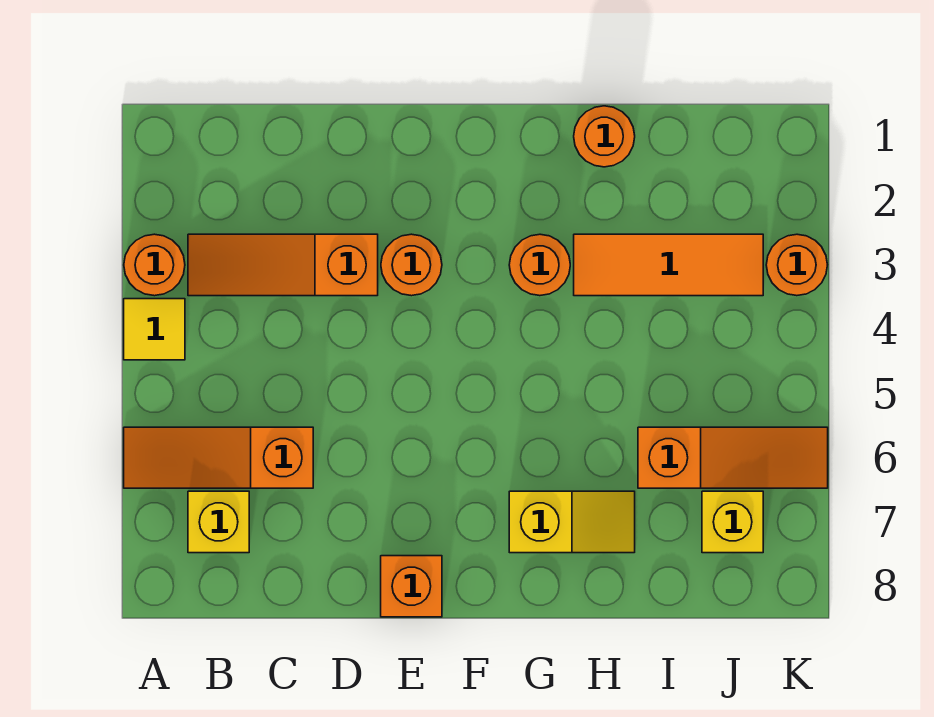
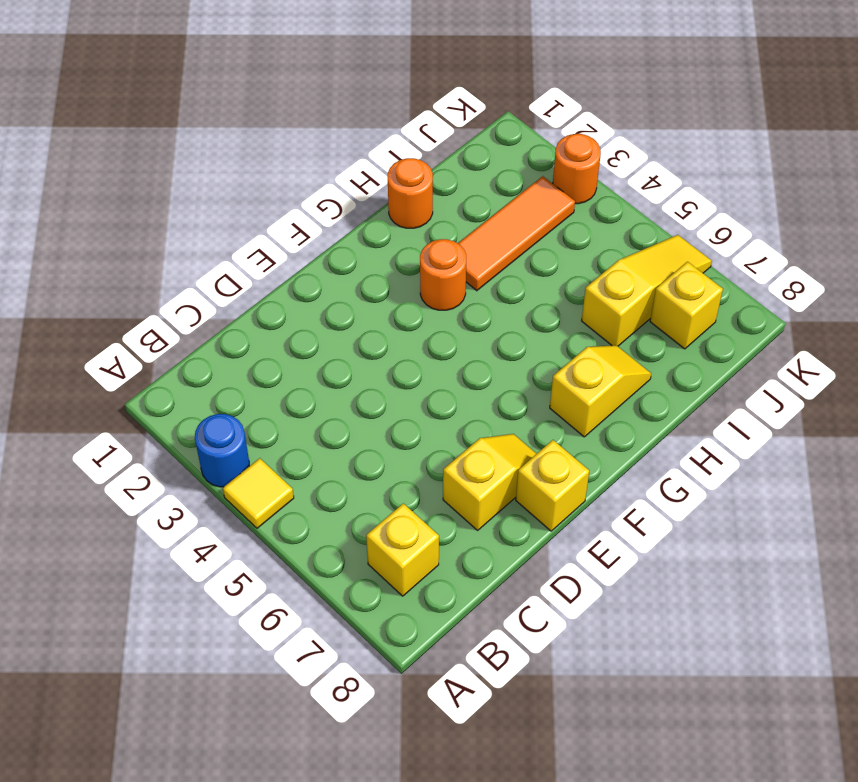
orange round brick A3 level 1 -> blue round brick A3 level 1
orange slope A6:C6 level 1 top C -> none
orange slope B3:D3 level 1 top D -> none
none -> yellow slope D7:E7 level 1 top D
orange round brick E3 level 1 -> none
orange brick E8 level 1 -> yellow brick E8 level 1
orange slope I6:K6 level 1 top I -> yellow slope I6:K6 level 1 top I

